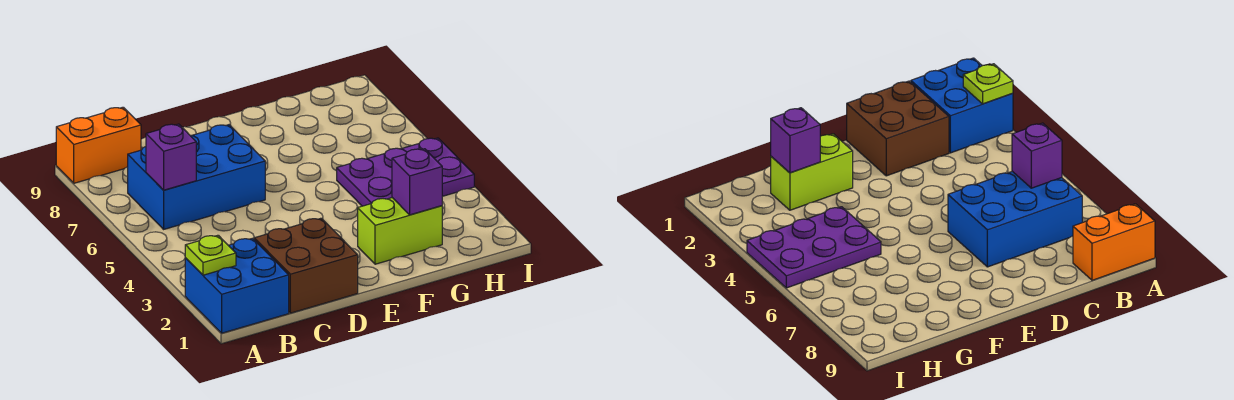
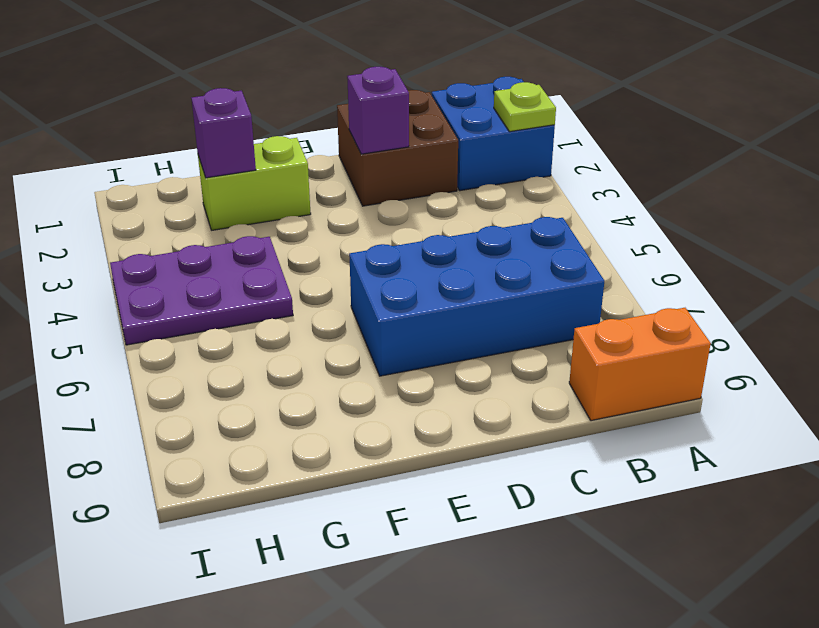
blue brick B6:D7 level 1 -> blue brick B6:E7 level 1
purple brick B6 level 2 -> purple brick D2 level 2

